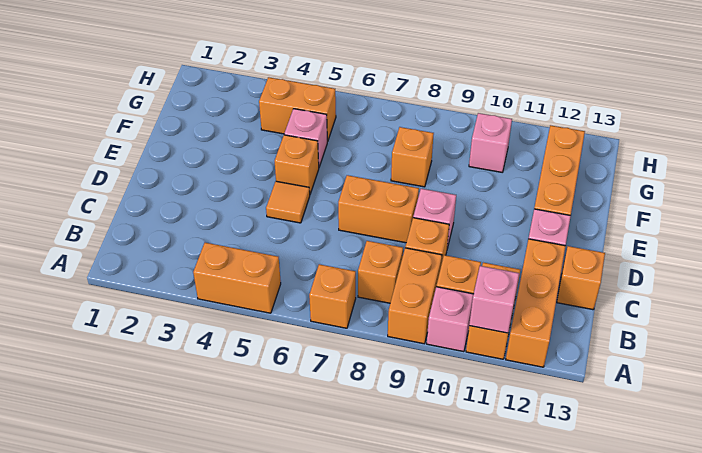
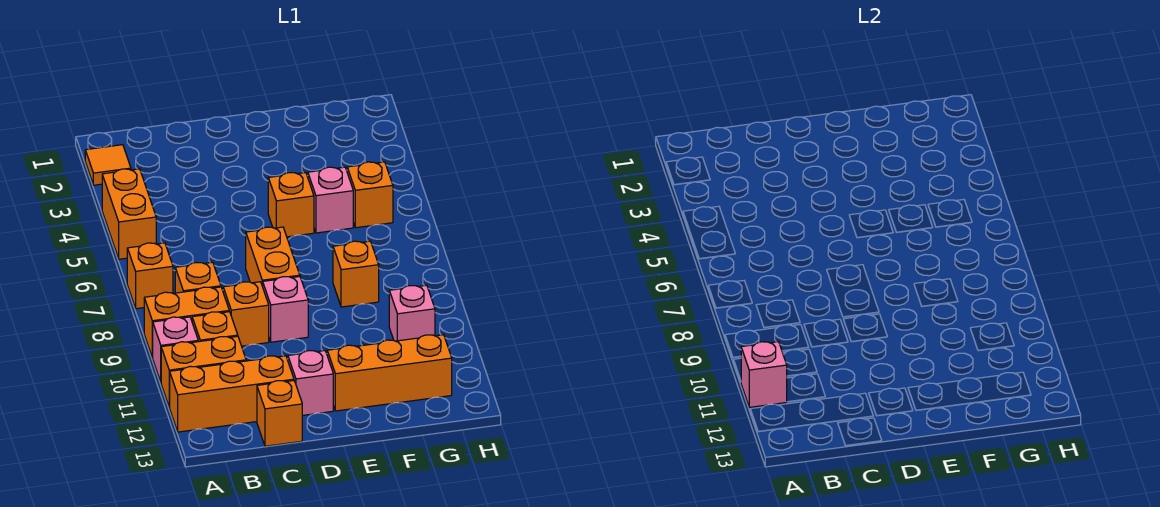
orange tile D5 level 1 -> orange tile A2 level 1
orange brick G4:G5 level 1 -> orange brick G5 level 1

